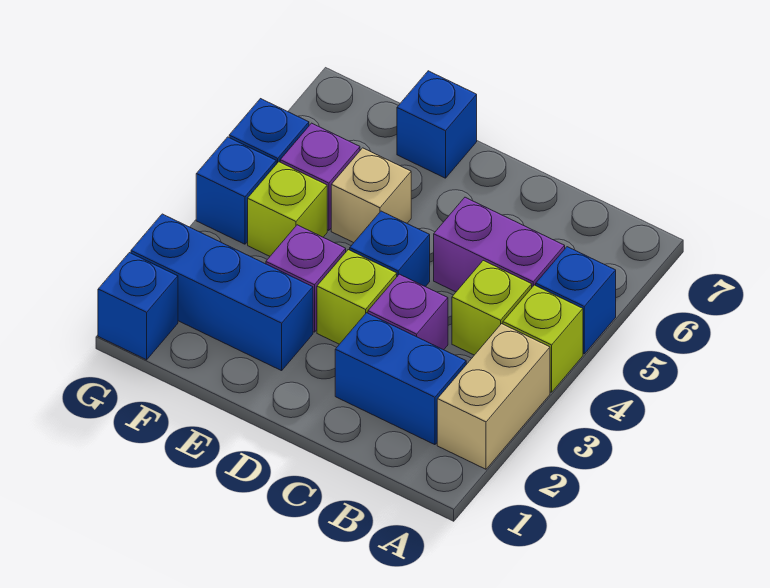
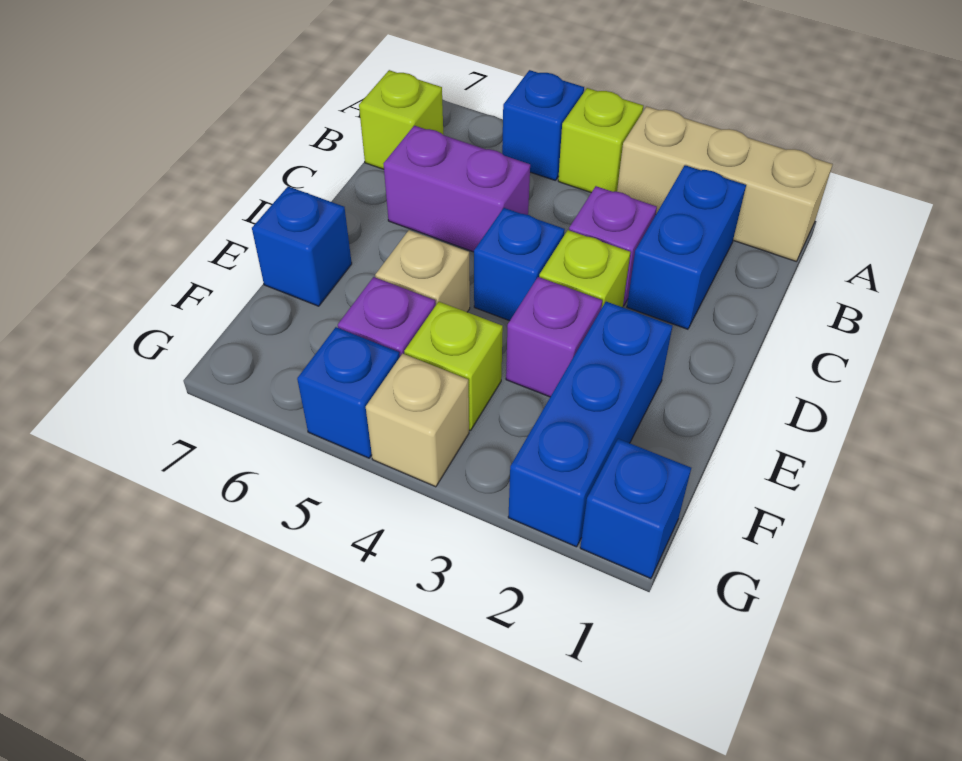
tan brick A2:A3 level 1 -> tan brick A1:A3 level 1
lime brick B4 level 1 -> lime brick B7 level 1
purple brick B5:C5 level 1 -> purple brick C5:C6 level 1
blue brick G4 level 1 -> tan brick G4 level 1

